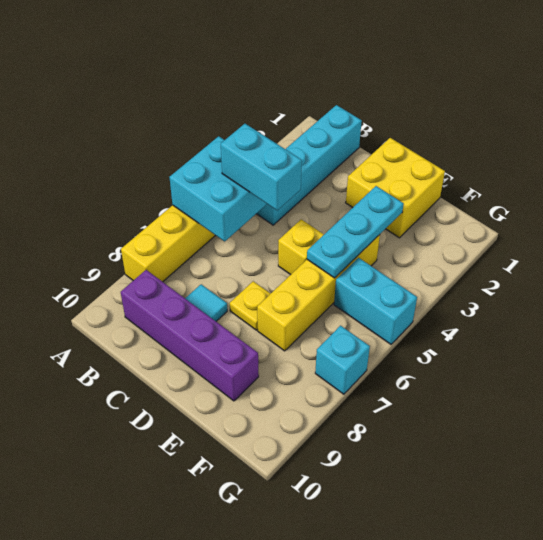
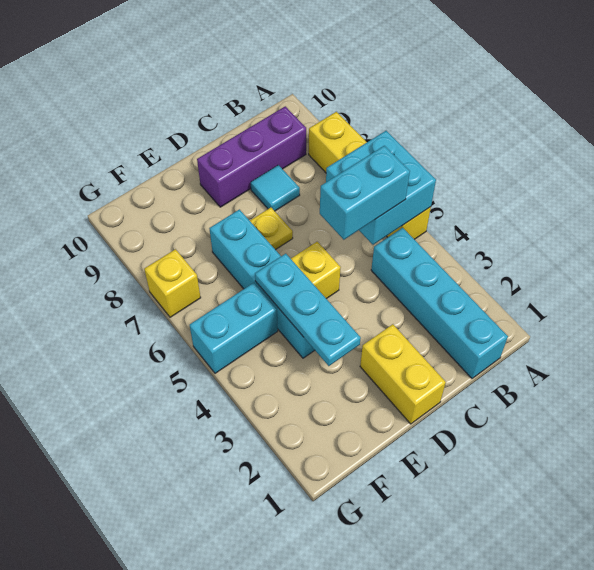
purple brick B9:E9 level 1 -> purple brick B9:D9 level 1
yellow brick D1:E2 level 1 -> yellow brick D1:D2 level 1
yellow brick E4:E7 level 1 -> cyan brick E4:E7 level 1
cyan brick G7 level 1 -> yellow brick G7 level 1

